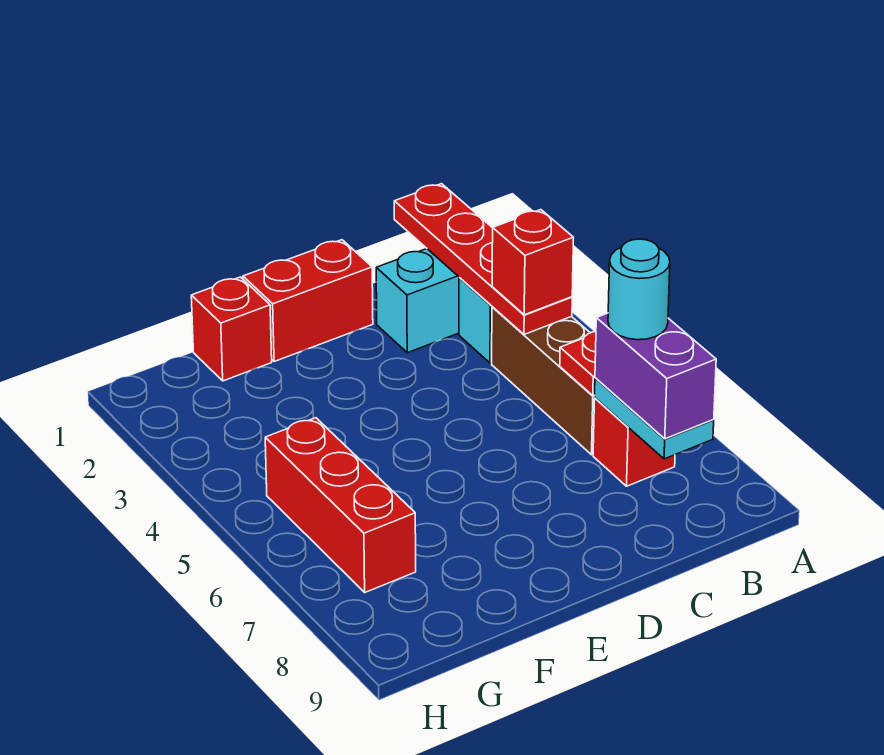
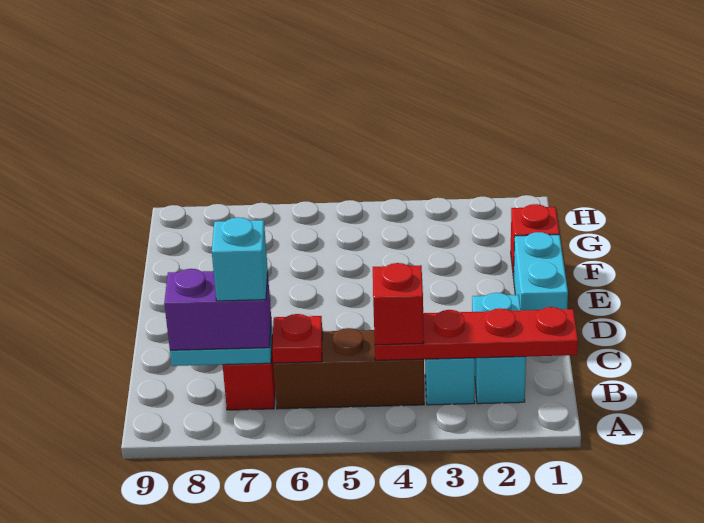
cyan round brick B7 level 4 -> cyan brick B7 level 4
red brick D1:E1 level 1 -> cyan brick D1:E1 level 1
red brick G5:G7 level 1 -> none

